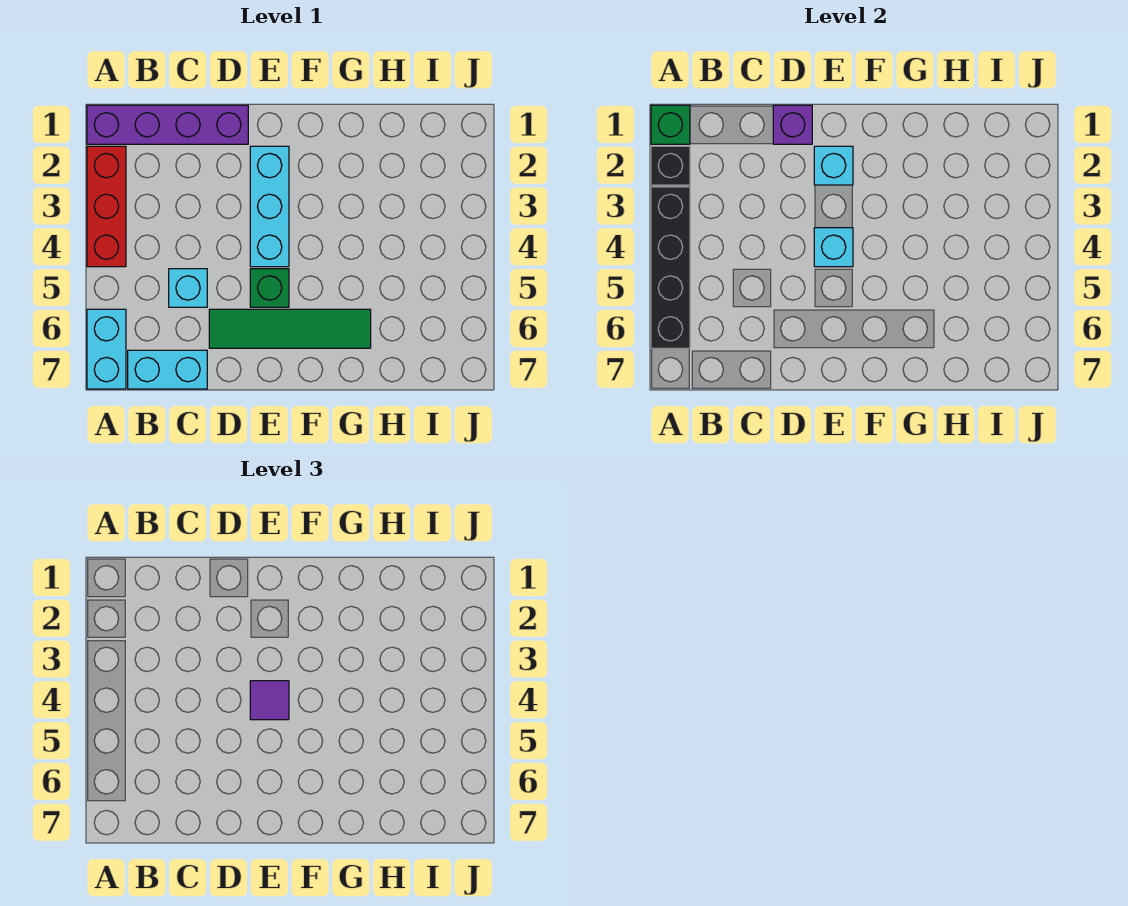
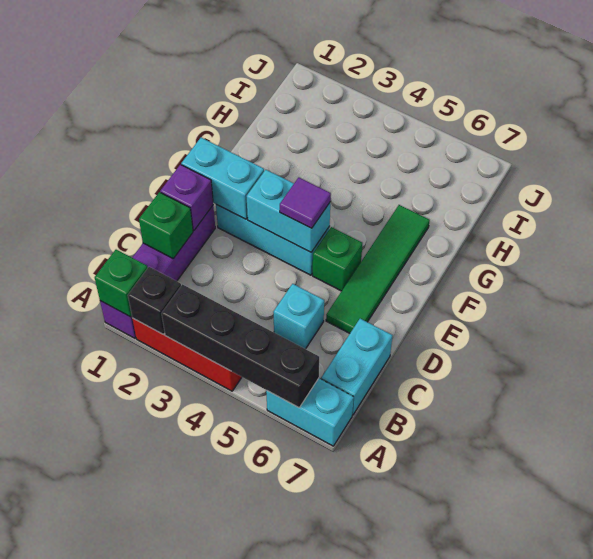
none -> green brick C1 level 2
cyan brick E2 level 2 -> cyan brick E1:E2 level 2
cyan brick E4 level 2 -> cyan brick E3:E4 level 2

